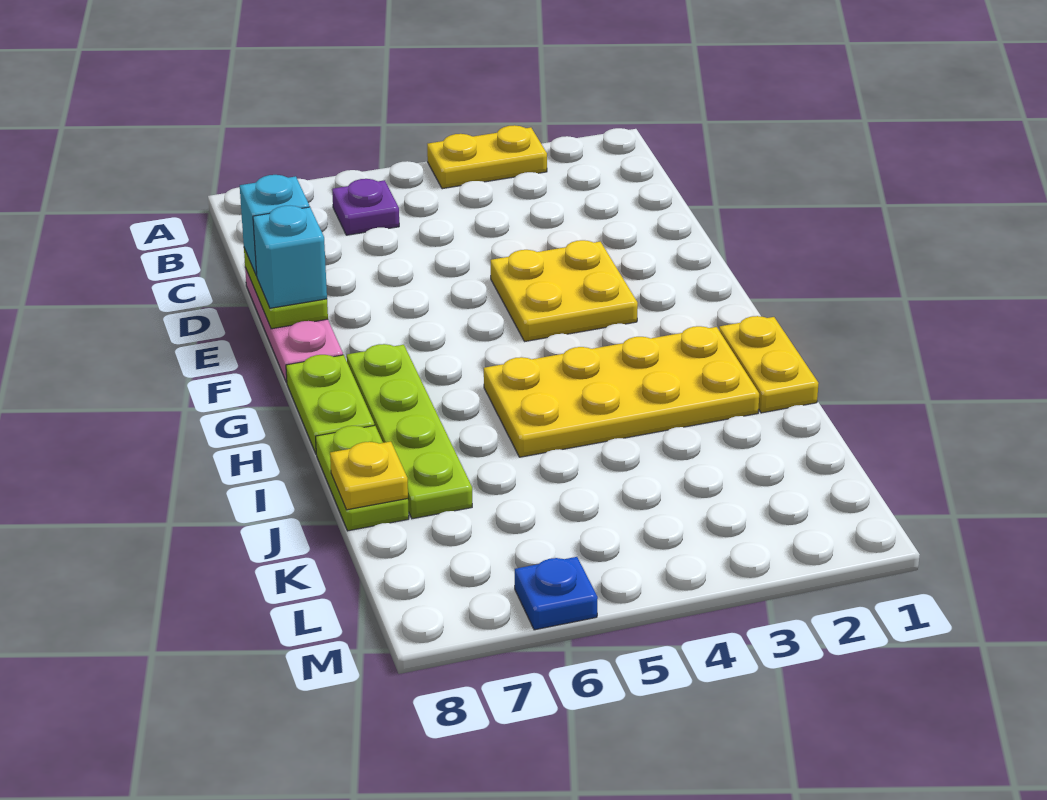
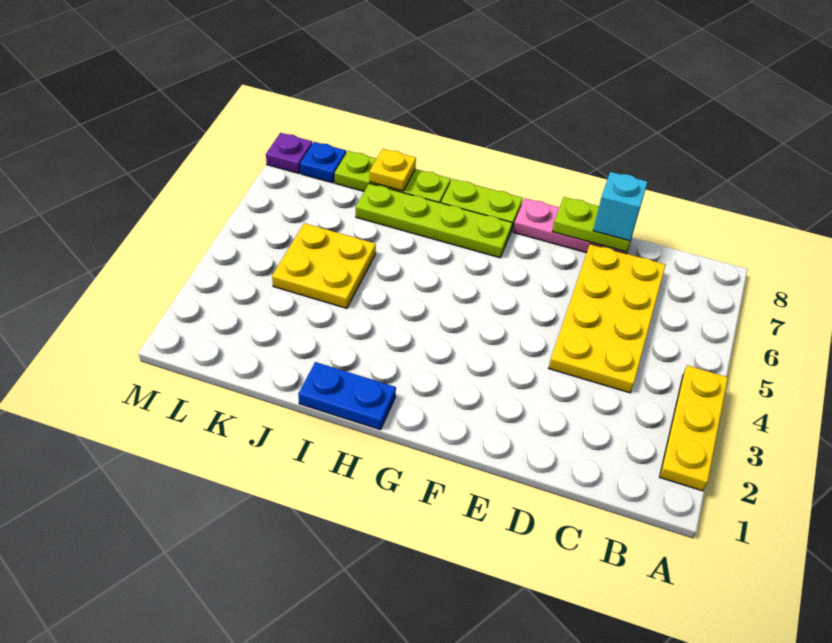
yellow plate A3:A4 level 1 -> yellow plate A2:A4 level 1
purple plate B6 level 1 -> purple plate M8 level 1
yellow plate E3:F4 level 1 -> yellow plate J4:K5 level 1
cyan brick E8 level 3 -> none
yellow plate H1:I1 level 1 -> blue plate H1:I1 level 1
yellow plate H2:I5 level 1 -> yellow plate C4:D7 level 1
lime plate I8:J8 level 1 -> lime plate I8:K8 level 1
blue plate M6 level 1 -> blue plate L8 level 1

